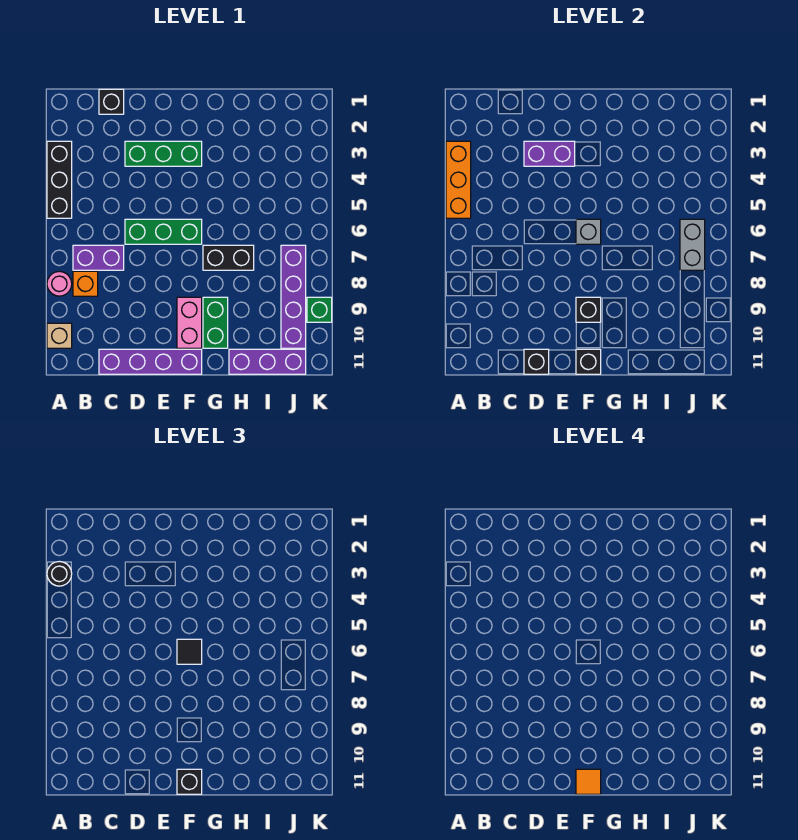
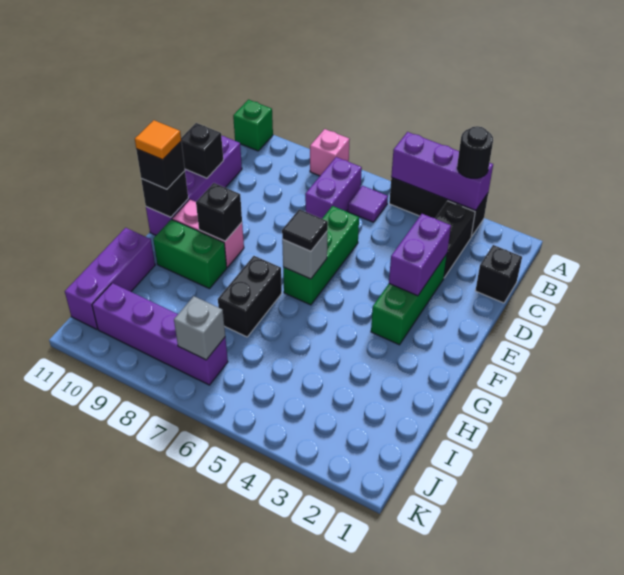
orange brick A3:A5 level 2 -> purple brick A3:A5 level 2
pink round brick A8 level 1 -> pink brick A8 level 1
tan brick A10 level 1 -> none
none -> black brick B3:C3 level 1
none -> purple tile B6 level 1
orange brick B8 level 1 -> none
grey brick J6:J7 level 2 -> grey brick J7 level 2
green brick K9 level 1 -> green brick A11 level 1

